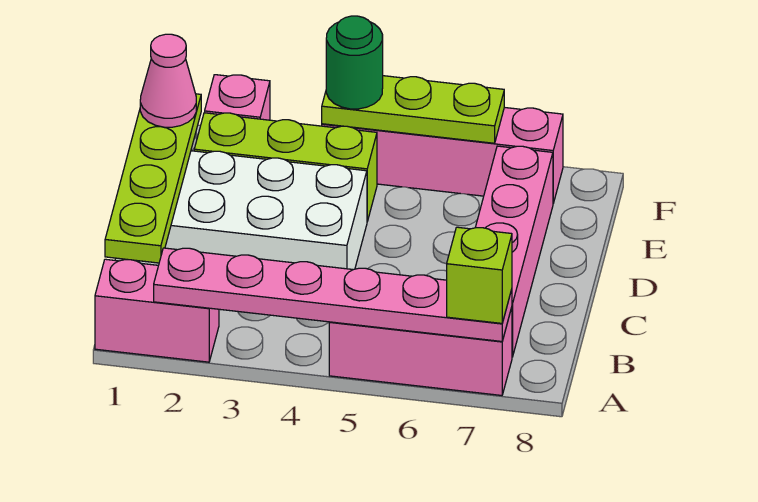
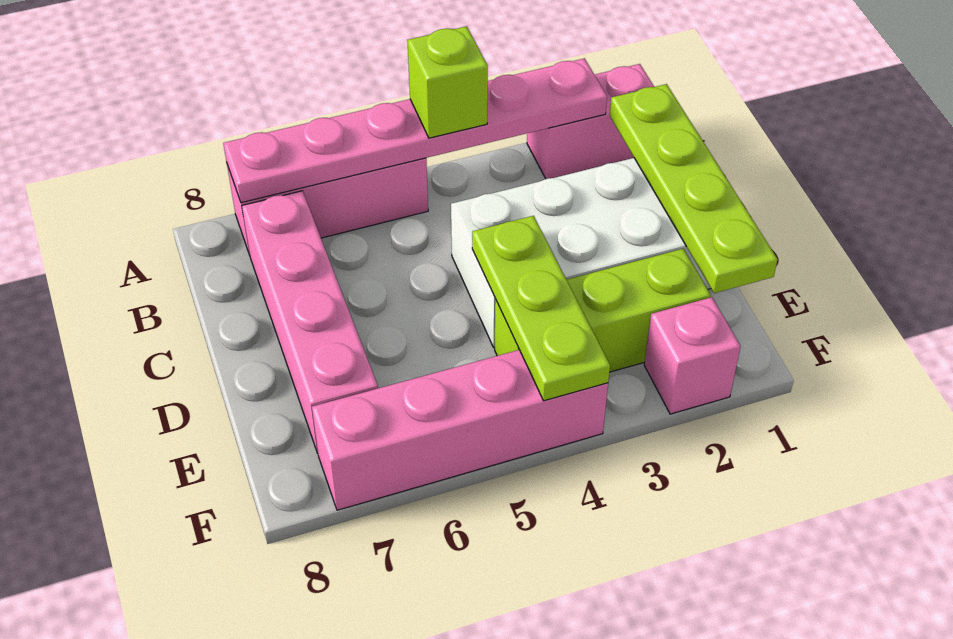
lime brick A7 level 3 -> lime brick A4 level 3
pink cone E1 level 3 -> none
lime plate F4:F6 level 2 -> lime plate D4:F4 level 2
green round brick F4 level 3 -> none

